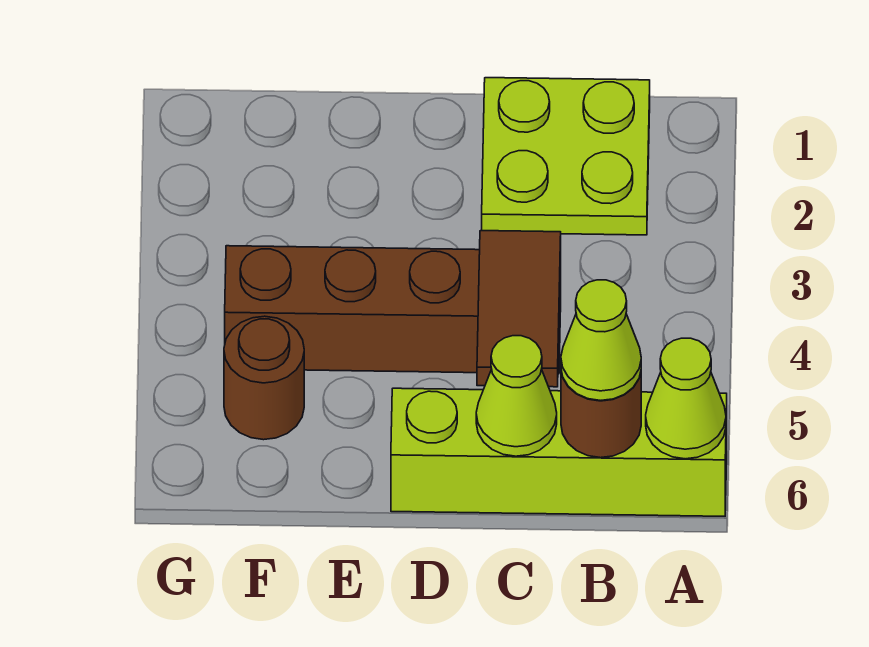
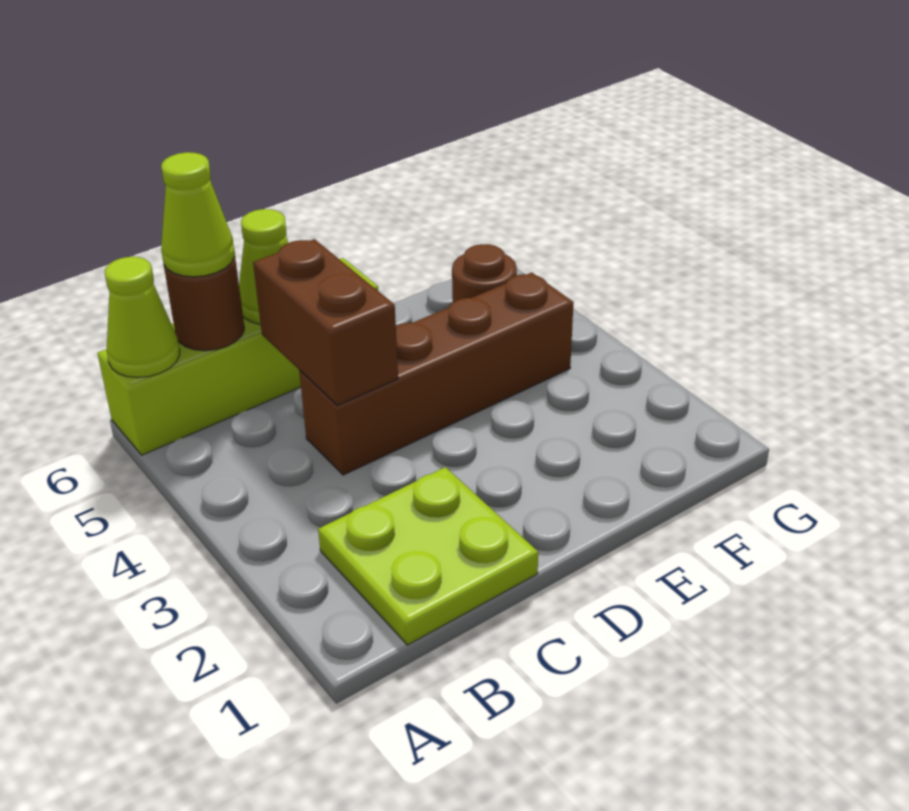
brown tile C4:C5 level 2 -> brown brick C4:C5 level 2

